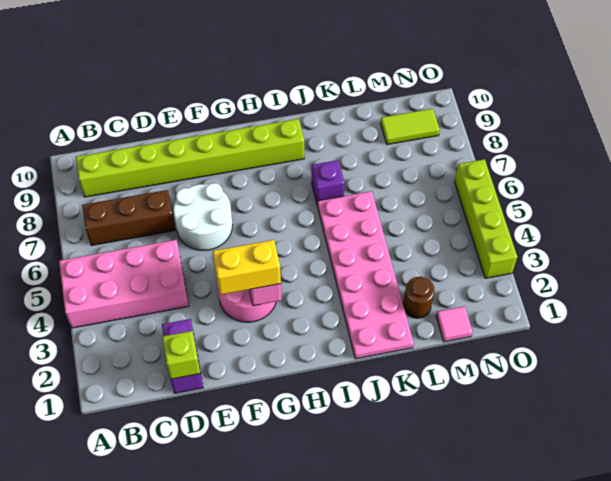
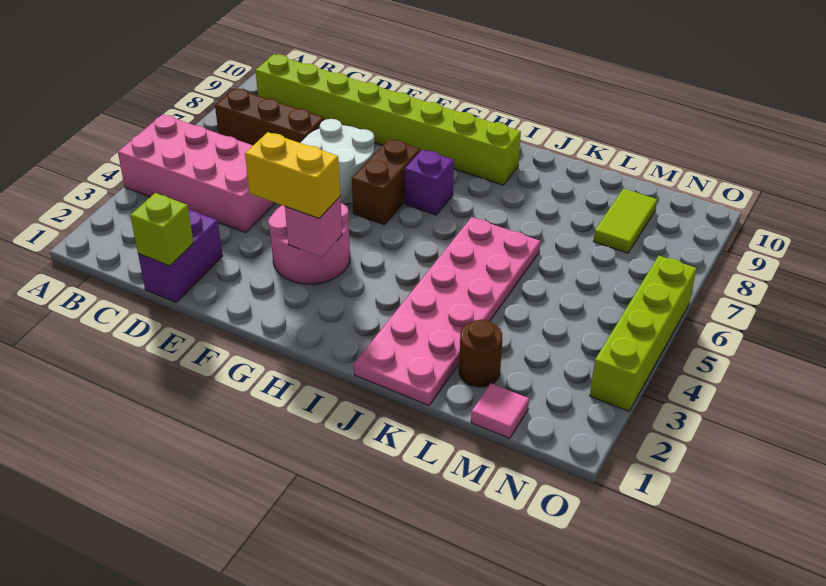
none -> brown brick G6:G7 level 1
purple brick J7 level 1 -> purple brick H7 level 1
lime tile M9:N9 level 1 -> lime tile M8:M9 level 1

